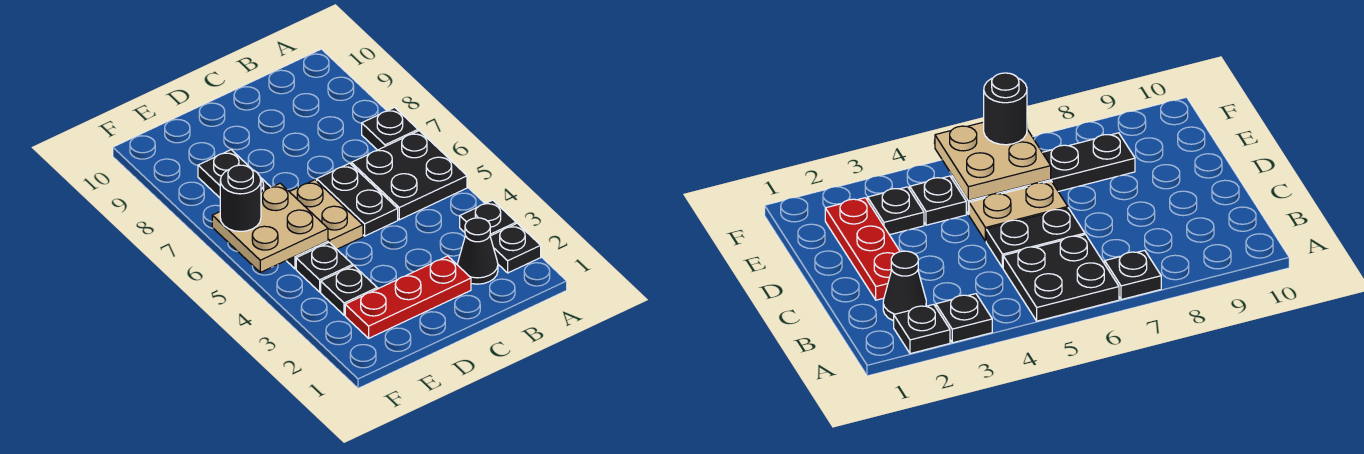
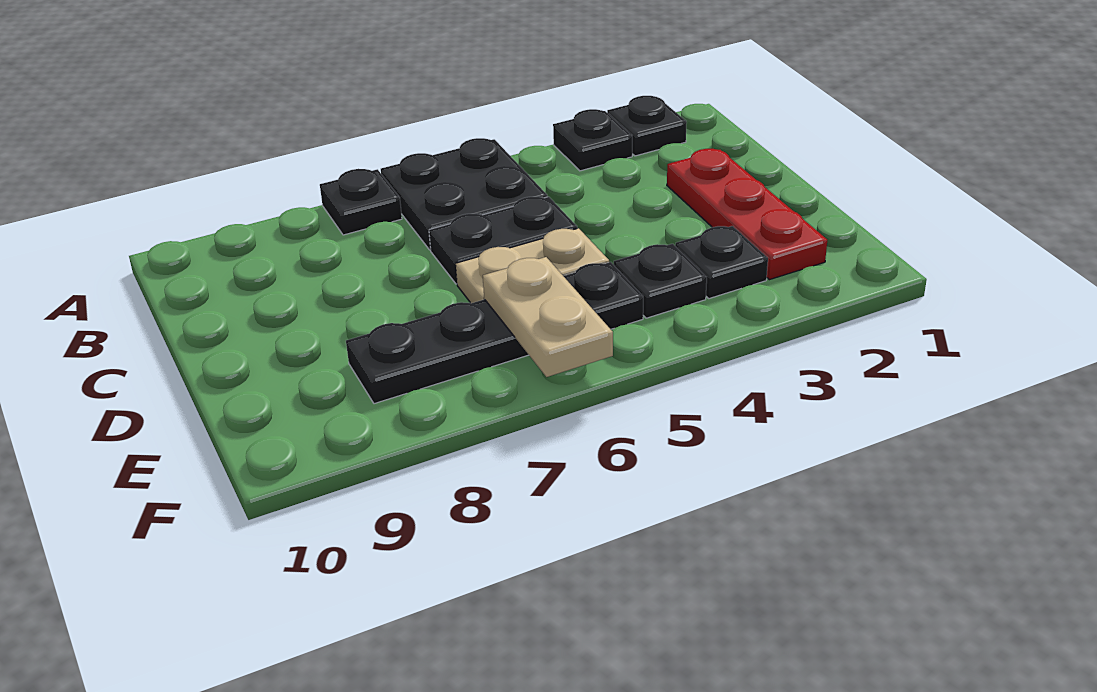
black cone B2 level 1 -> none
tan plate E5:F6 level 2 -> tan plate E6:F6 level 2
black round brick F6 level 3 -> none

